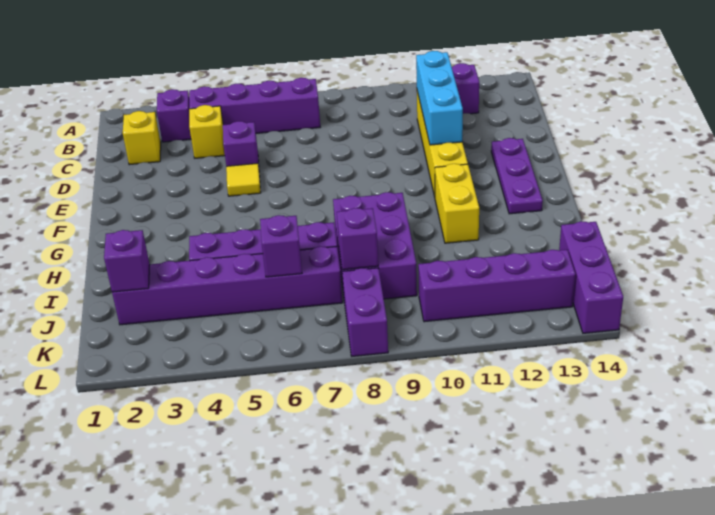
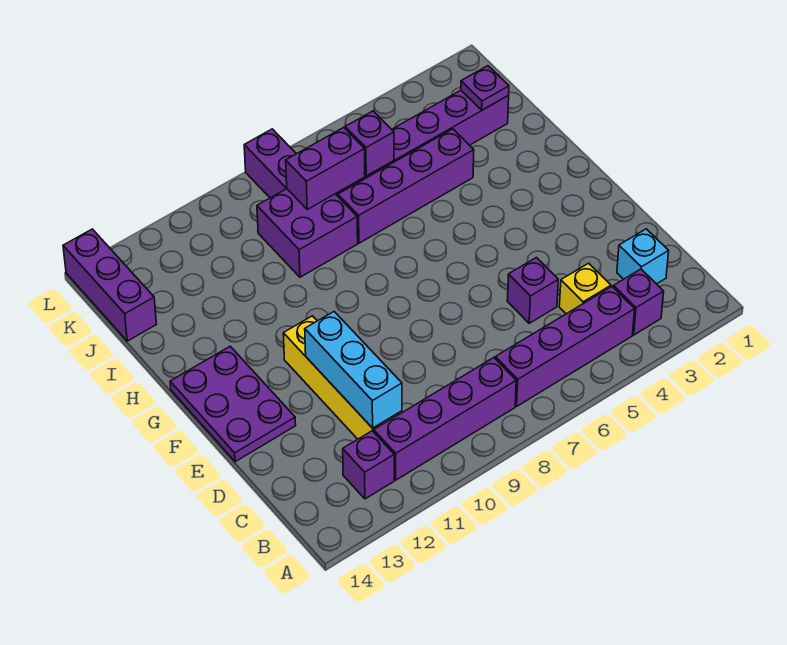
yellow brick C2 level 1 -> cyan brick C2 level 1
yellow tile E5 level 1 -> none
purple plate E13:G13 level 1 -> purple plate E13:G14 level 1
yellow brick G11:H11 level 1 -> none
purple brick H8:J9 level 1 -> purple brick I8:J9 level 1
purple brick J2 level 2 -> purple plate J2 level 2
purple brick J8 level 2 -> purple brick J7:J8 level 2
purple brick K10:K13 level 1 -> purple brick B8:B11 level 1

